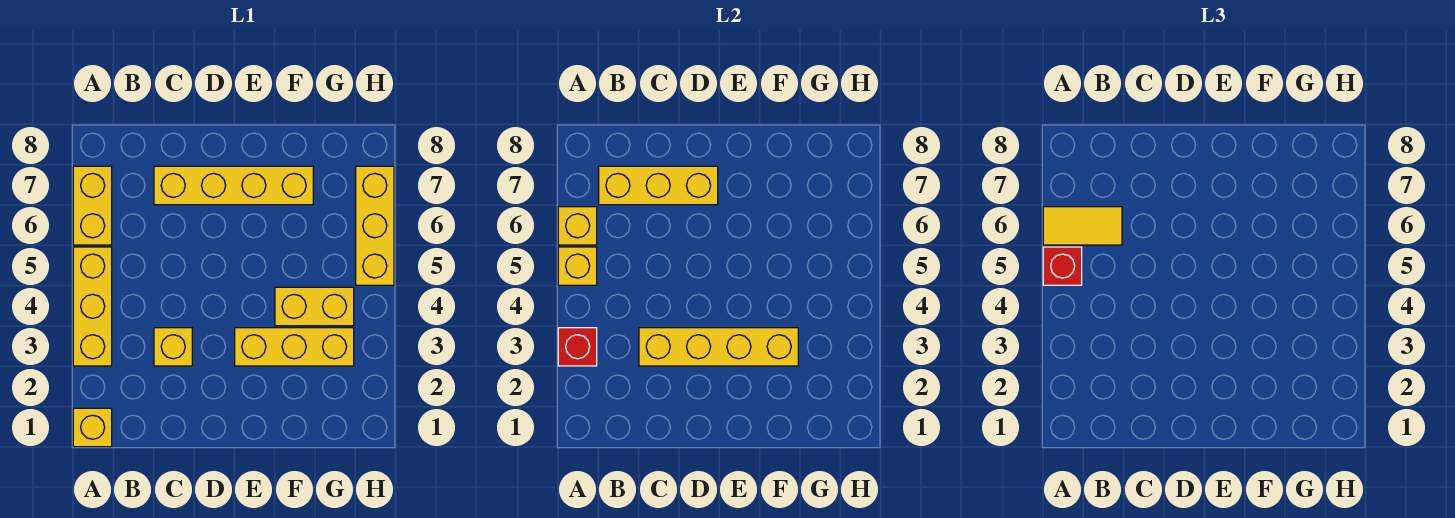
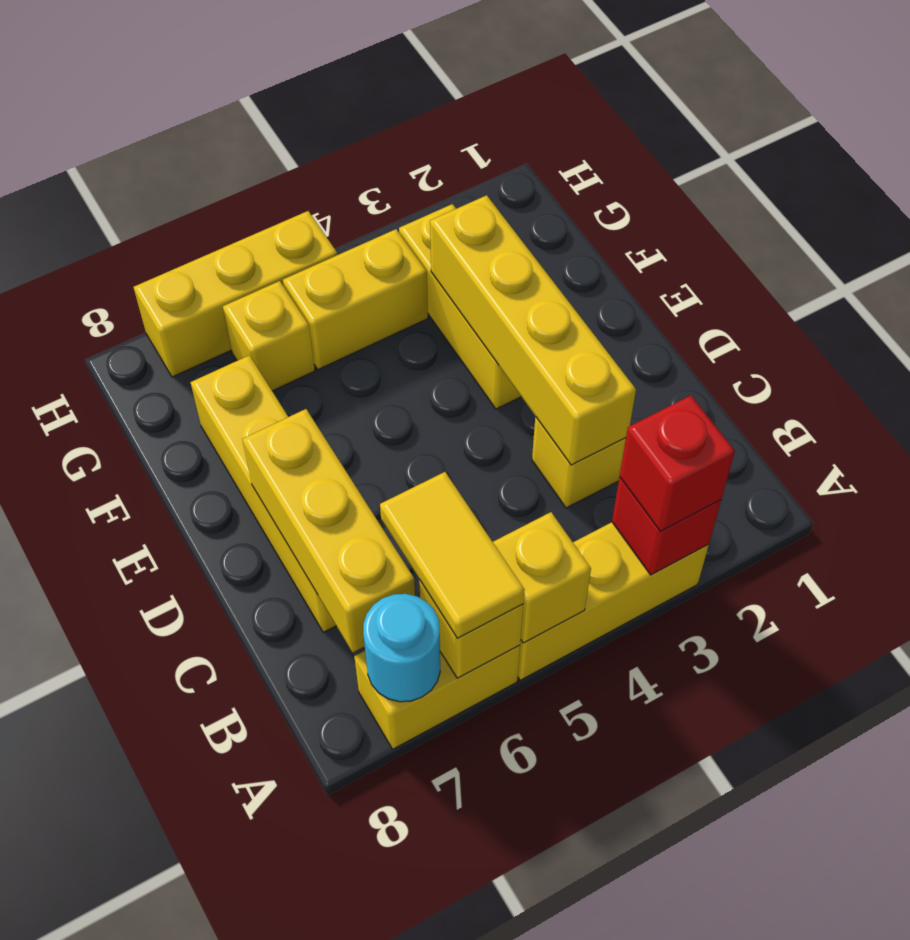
yellow brick A1 level 1 -> yellow brick G6 level 1
red brick A5 level 3 -> red brick A3 level 3
none -> cyan round brick A7 level 2
yellow brick F4:G4 level 1 -> yellow brick G4:G5 level 1

